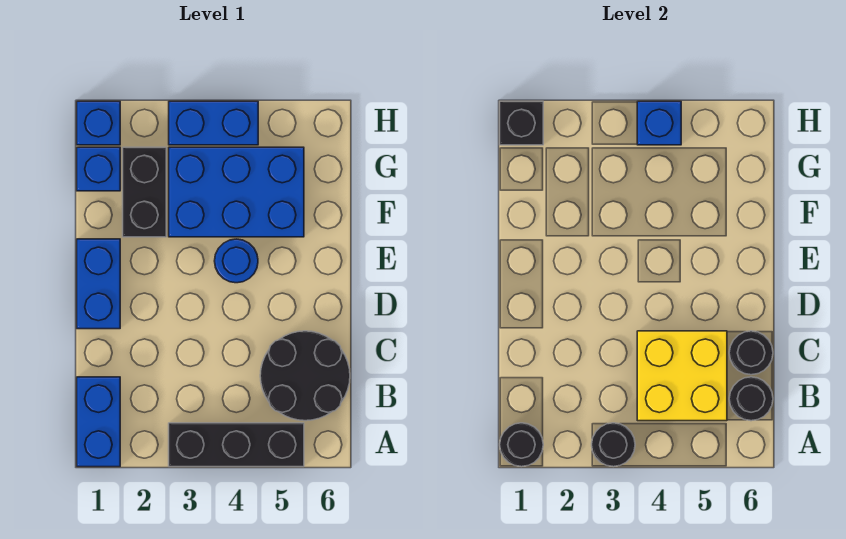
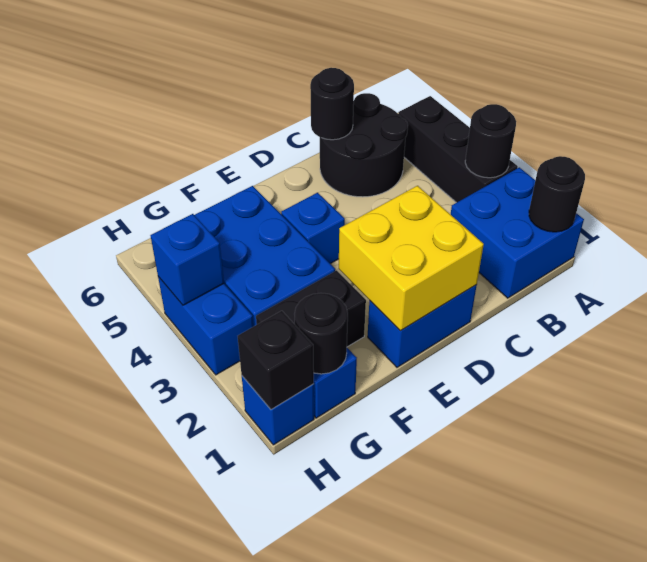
blue brick A1:B1 level 1 -> blue brick A1:B2 level 1
yellow brick B4:C5 level 2 -> yellow brick D1:E2 level 2
black round brick B6 level 2 -> black round brick G1 level 2
blue round brick E4 level 1 -> blue brick E4 level 1

